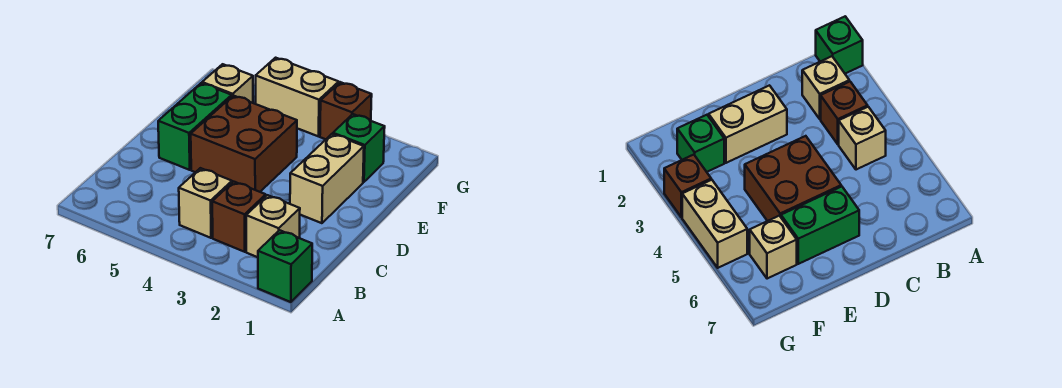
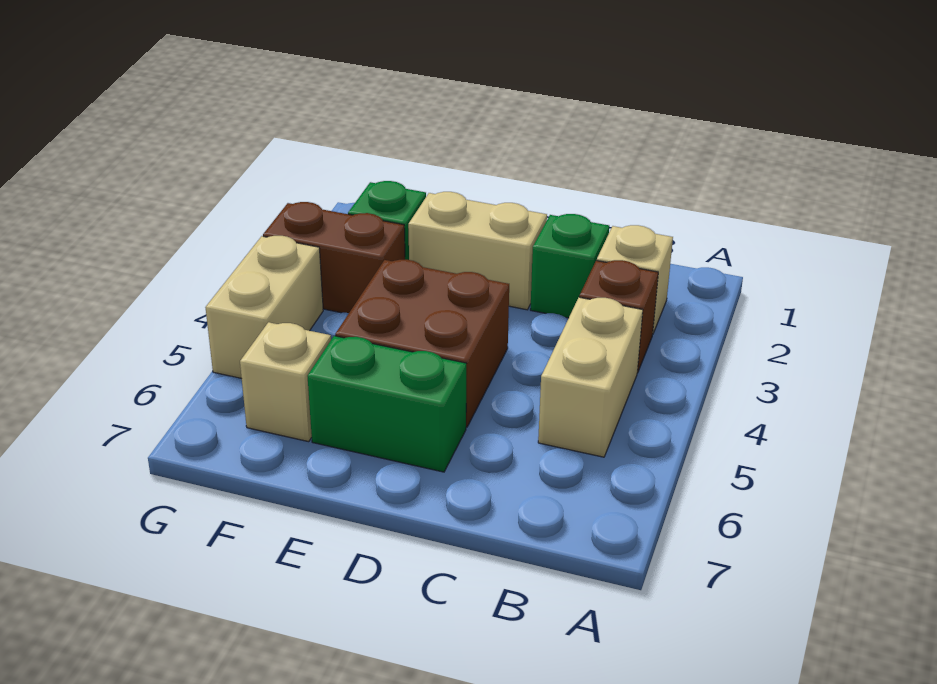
green brick A1 level 1 -> green brick C2 level 1
tan brick B4 level 1 -> tan brick B4:B5 level 1
brown brick G3 level 1 -> brown brick F3:G3 level 1

